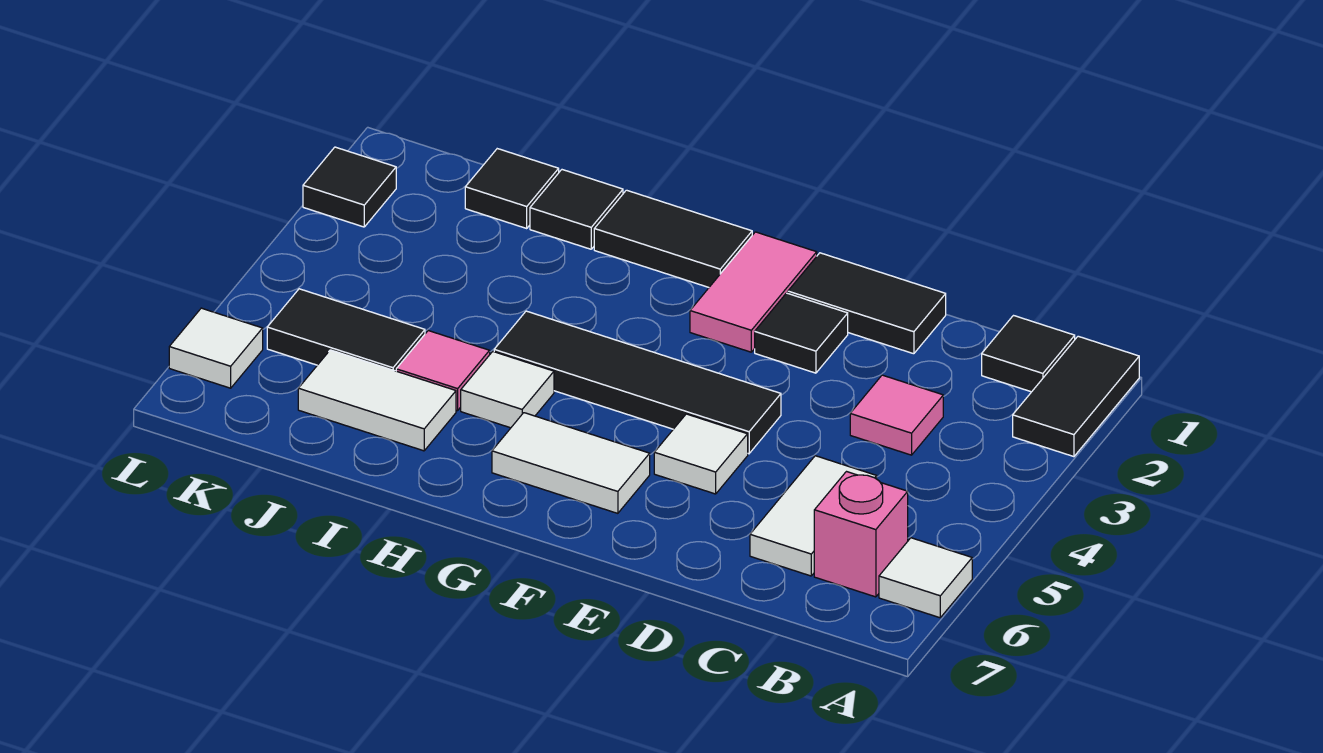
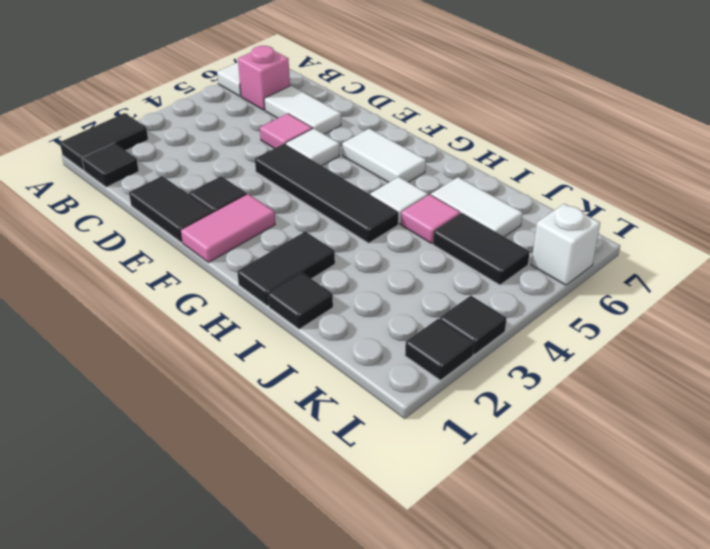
pink tile C3 level 1 -> pink tile D5 level 1
white tile C5:C6 level 1 -> white tile C6:D6 level 1
black tile G1:H1 level 1 -> black tile H1:H2 level 1
black tile J1 level 1 -> black tile L3 level 1
white tile L6 level 1 -> white brick L6 level 1

